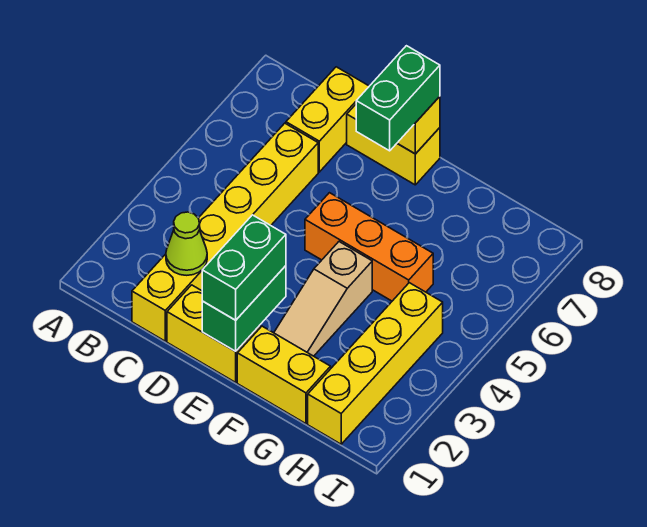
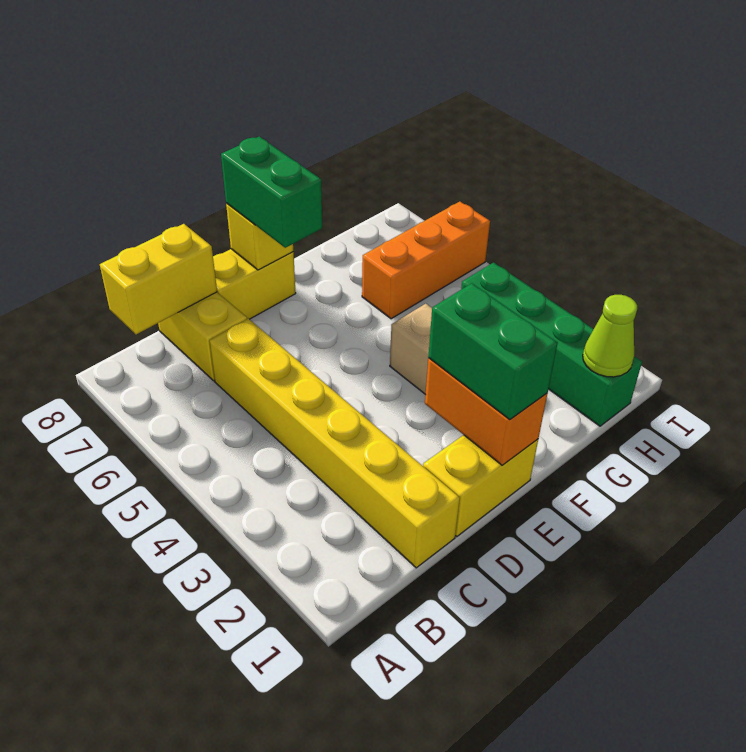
lime cone C2 level 2 -> lime cone H1 level 2
green brick E1:E2 level 2 -> orange brick E1:E2 level 2
orange brick E5:G5 level 1 -> orange brick G6:I6 level 1
yellow brick F1:G1 level 1 -> yellow brick B8:C8 level 2
yellow brick H1:H4 level 1 -> green brick H1:H4 level 1

